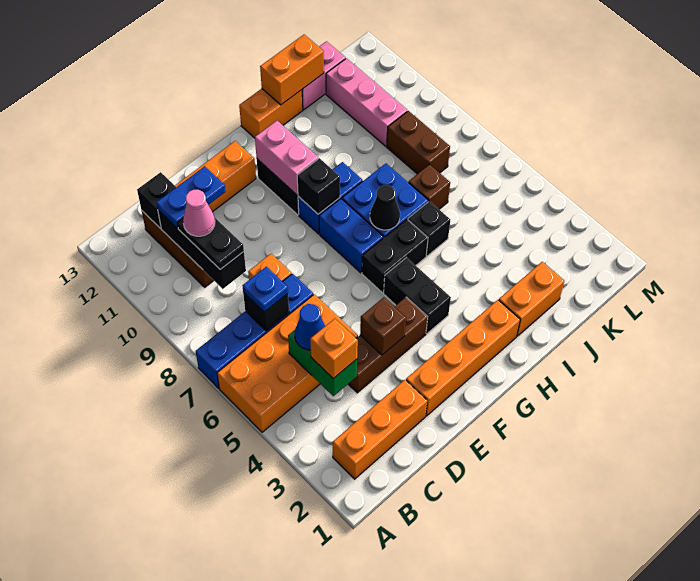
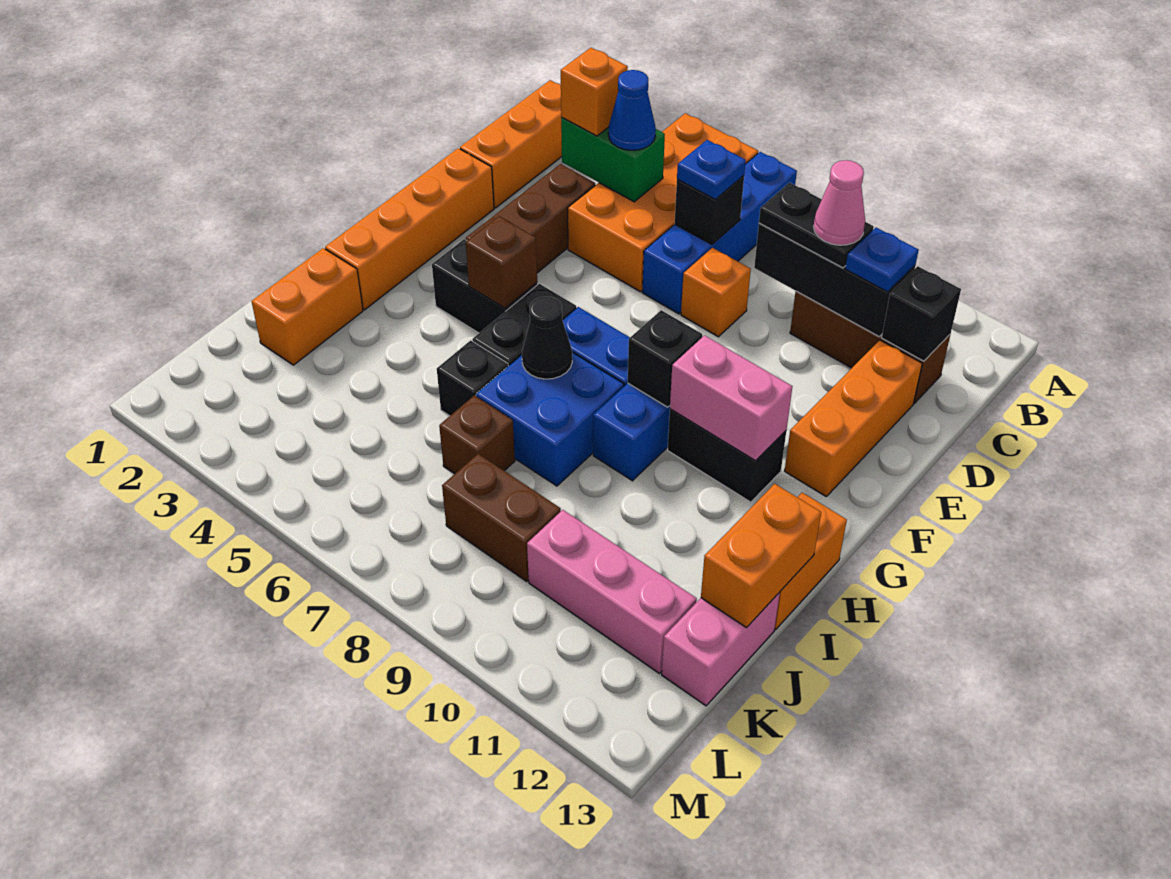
blue plate C11:D11 level 3 -> blue plate C11 level 3
brown brick E4 level 2 -> brown brick G5 level 2

